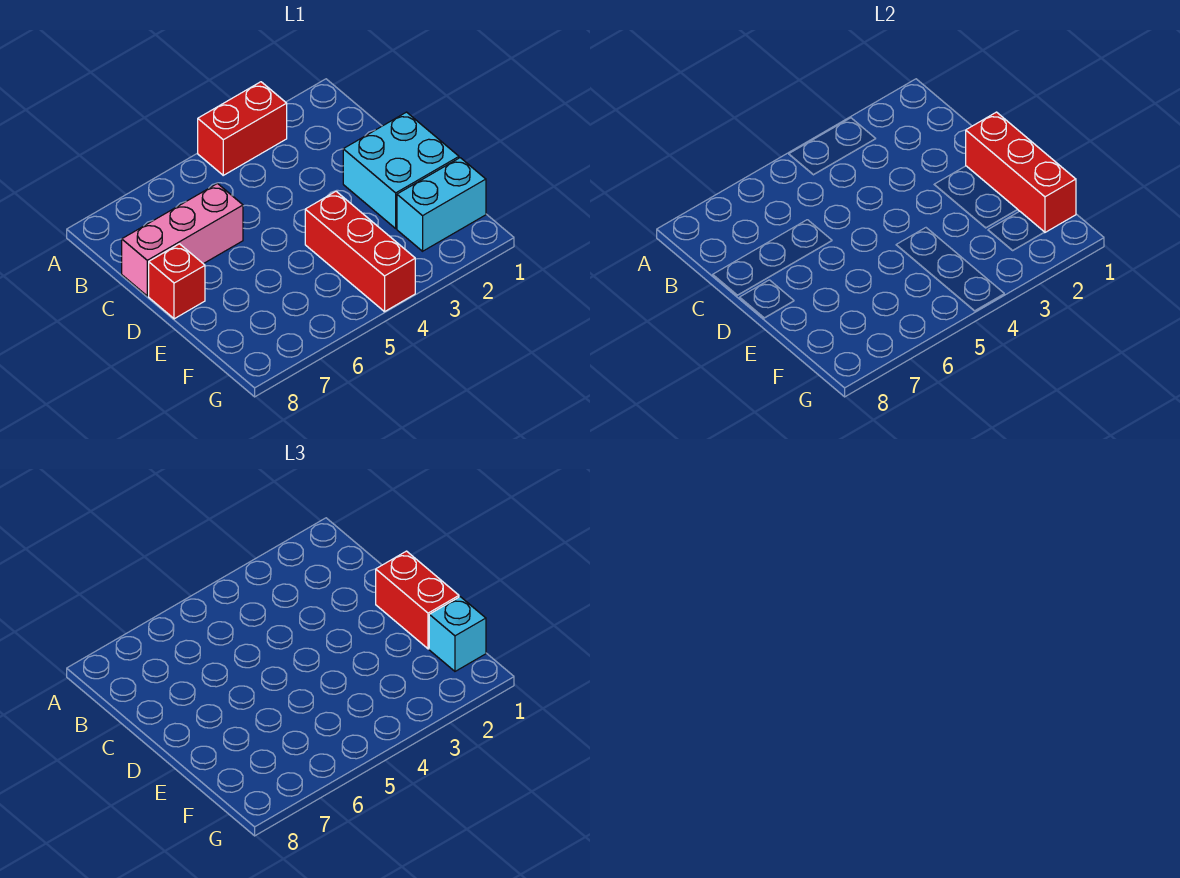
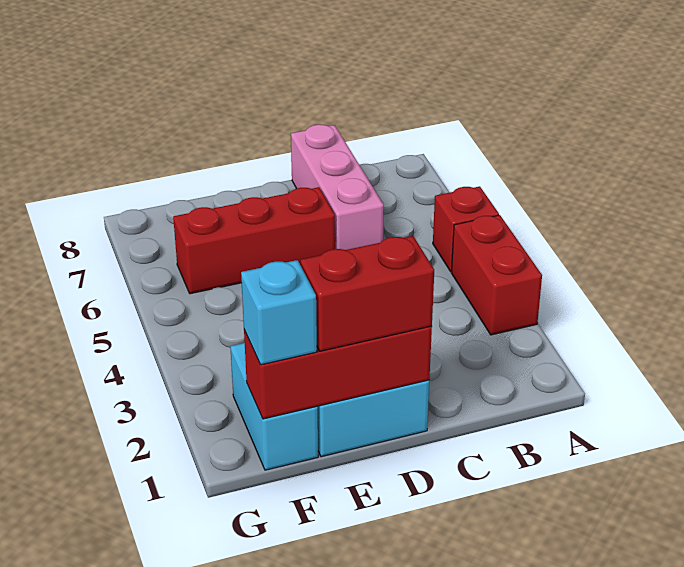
red brick D8 level 1 -> red brick A5 level 1
red brick E4:G4 level 1 -> red brick D6:F6 level 1

